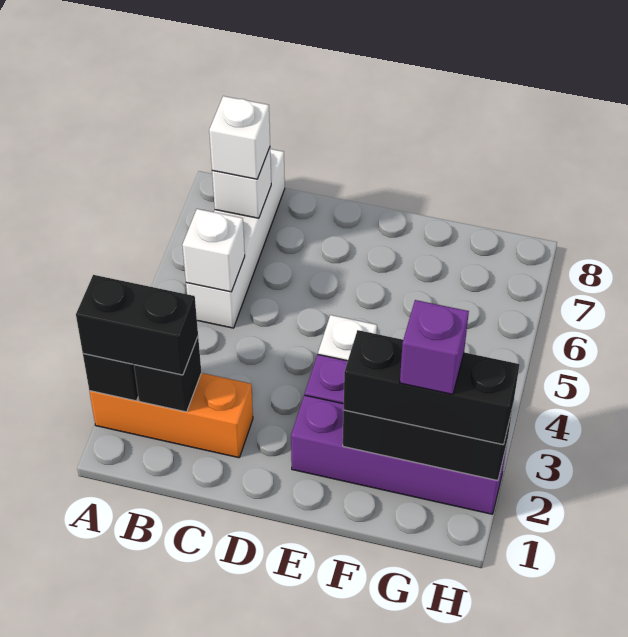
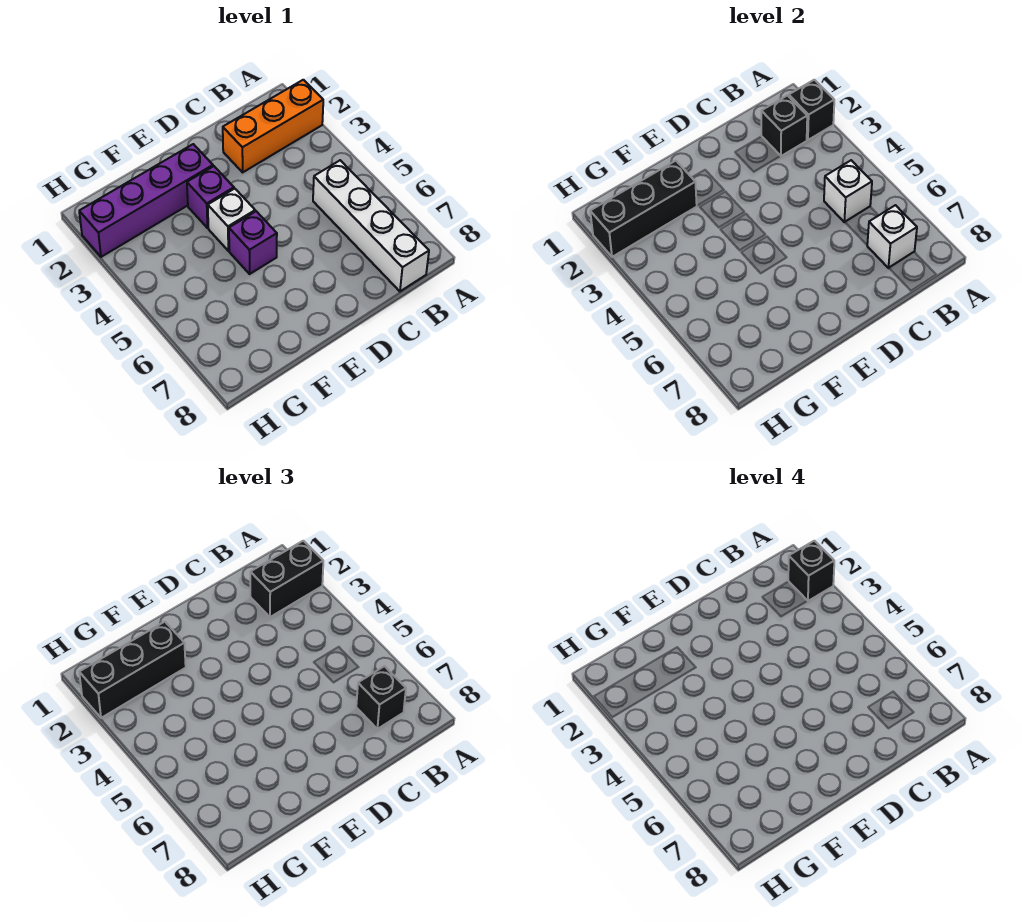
none -> black brick A2 level 4
white brick B7 level 3 -> black brick B7 level 3
purple brick G2 level 4 -> purple brick E5 level 1

